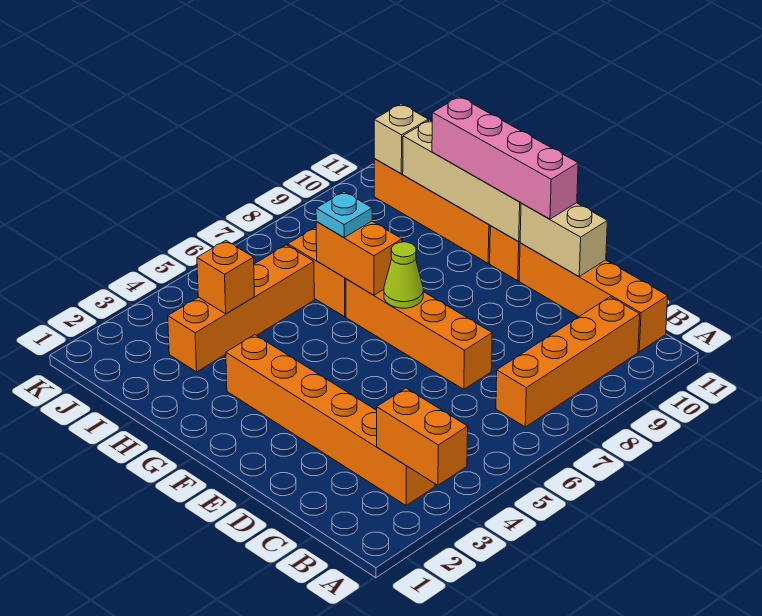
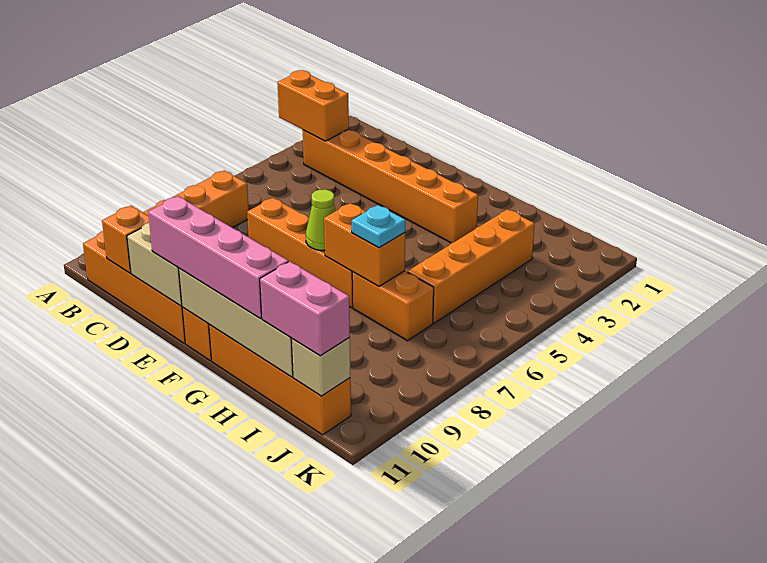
orange brick I4 level 2 -> orange brick C11 level 2
none -> pink brick I11:J11 level 3

